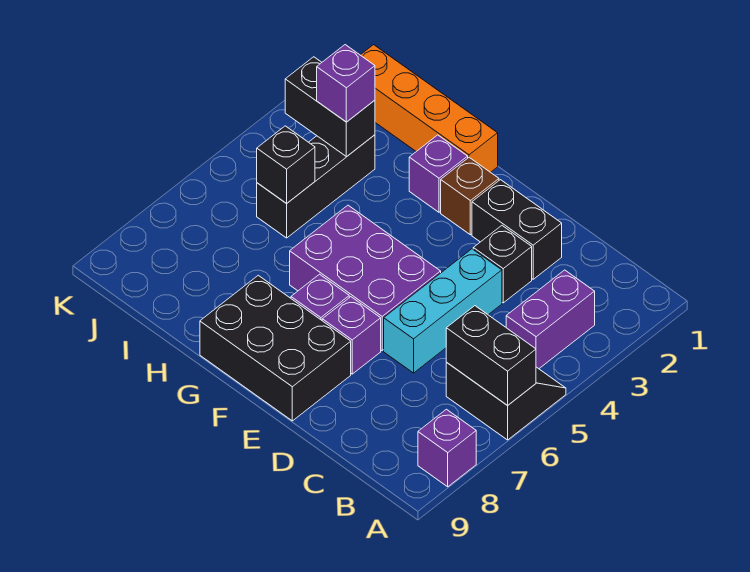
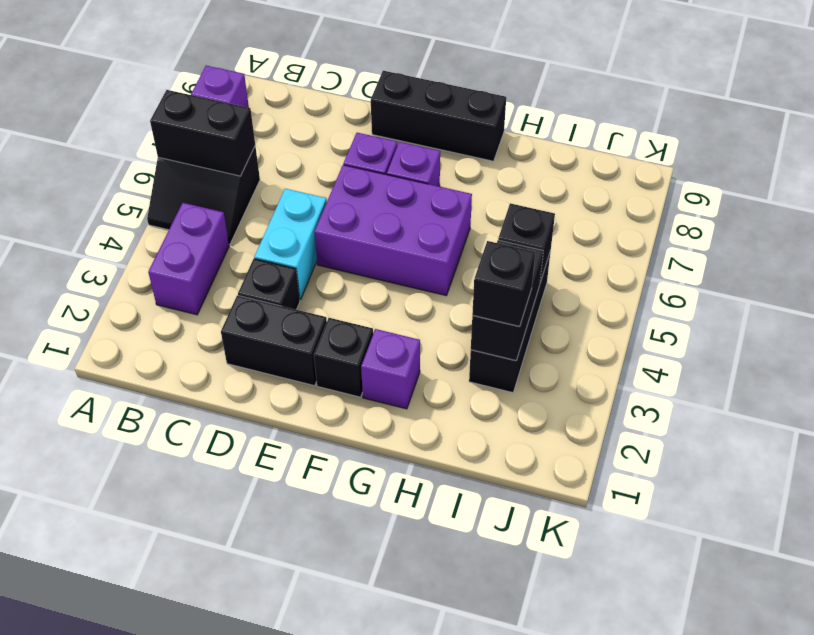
cyan brick D4:D6 level 1 -> cyan brick D4:D5 level 1
black brick E8:G9 level 1 -> black brick E9:G9 level 1
brown brick F2 level 1 -> black brick F2 level 1
orange brick G1:J1 level 1 -> none
black brick I3:J3 level 2 -> black brick I3:I4 level 2
purple brick I3 level 3 -> black brick I3 level 3

